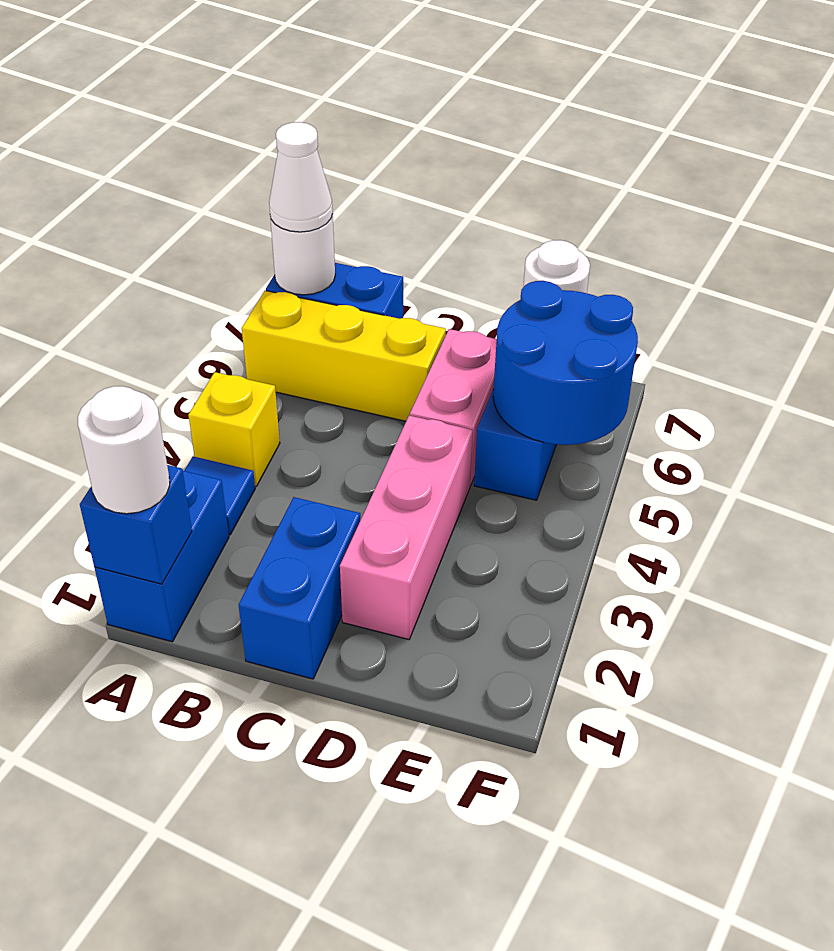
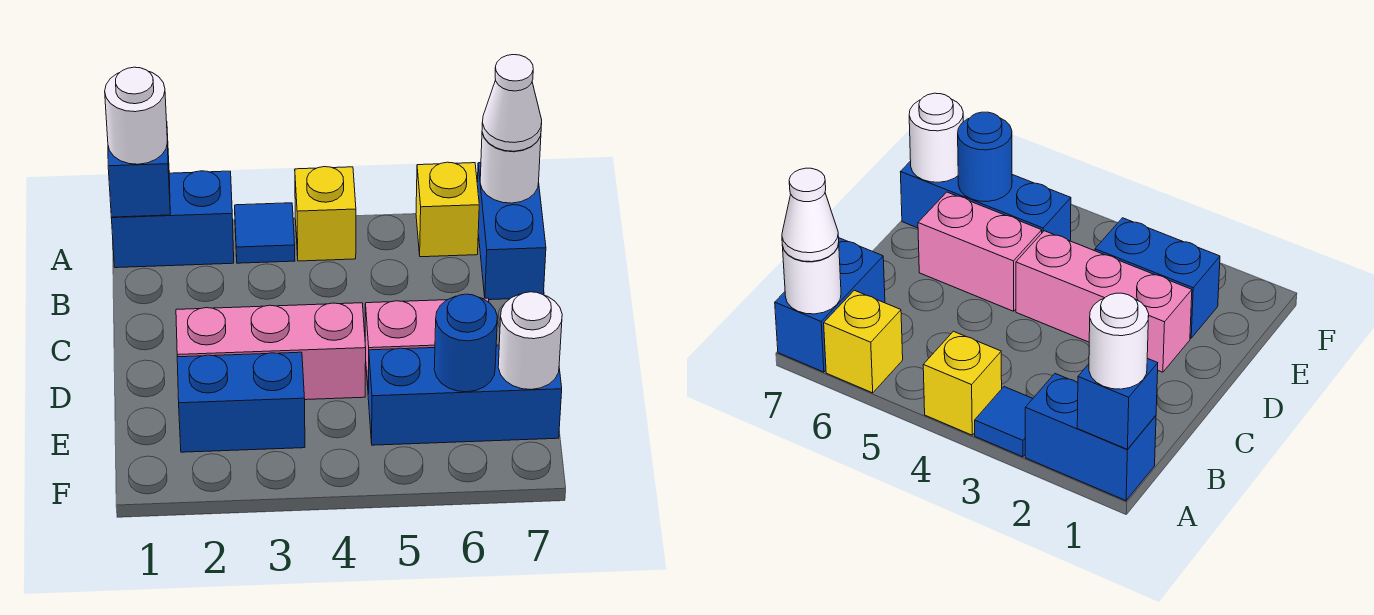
yellow brick A6:C6 level 1 -> yellow brick A6 level 1
blue brick C1:C2 level 1 -> blue brick E2:E3 level 1
blue round brick E5:F6 level 2 -> blue round brick E6 level 2

